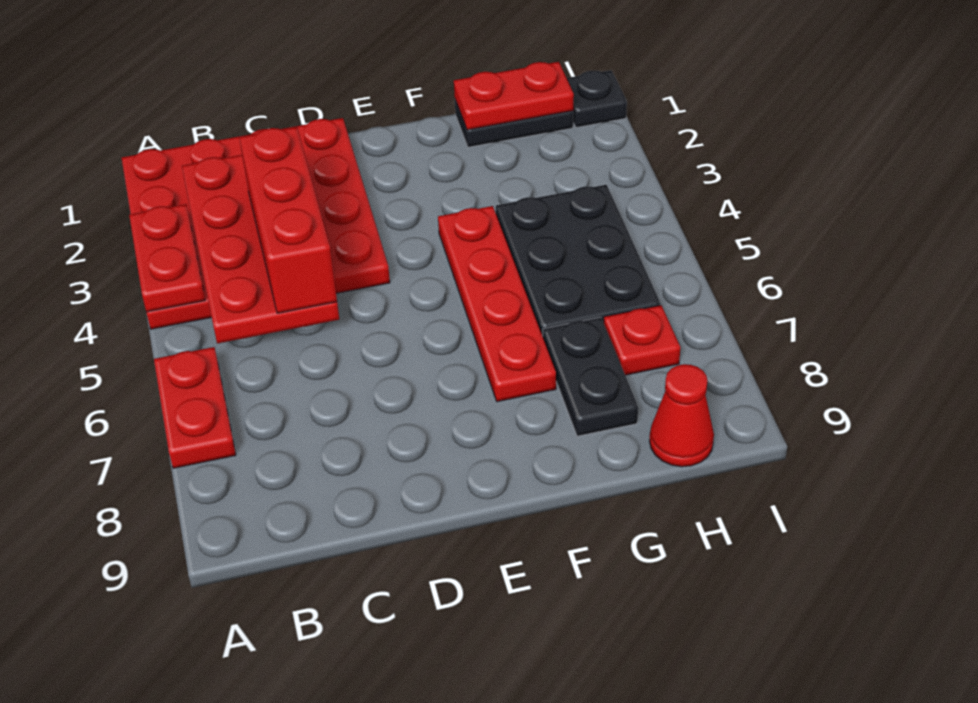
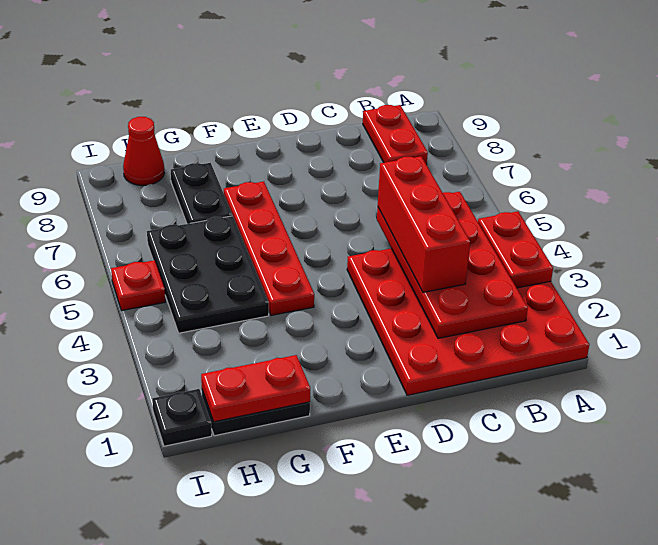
red plate A6:A7 level 1 -> red plate B8:B9 level 1
red plate H7 level 1 -> red plate I5 level 1

